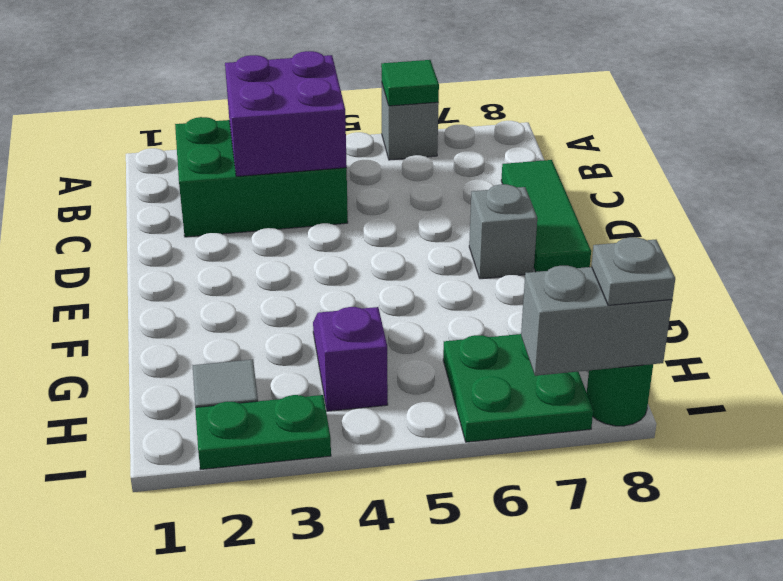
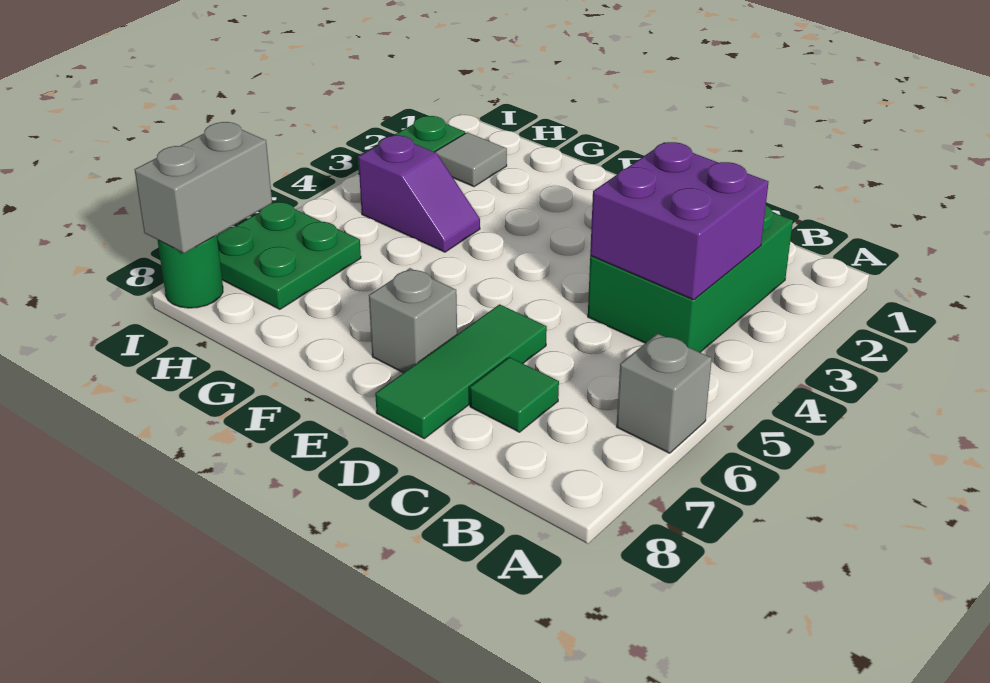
green tile A6 level 2 -> green tile C7 level 1
green tile C8:E8 level 1 -> green tile D6:D8 level 1
grey plate I8 level 3 -> none

